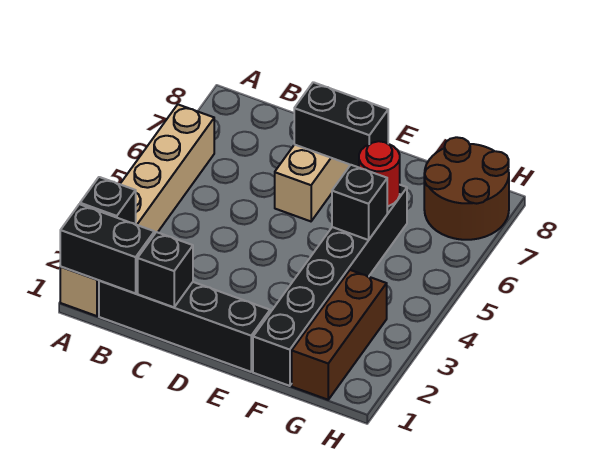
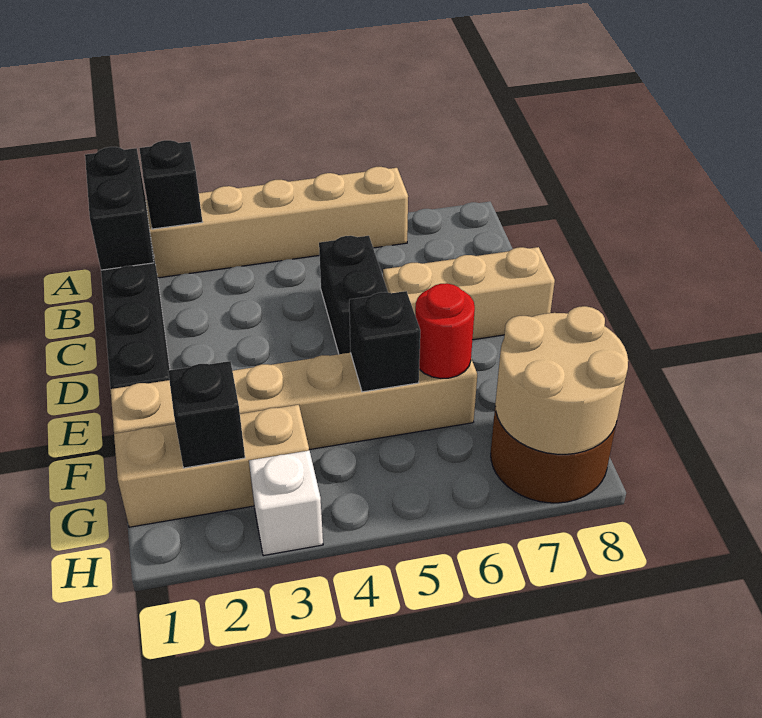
black brick C1 level 2 -> black brick G2 level 2
black brick D7:E7 level 2 -> black brick C5:D5 level 1
black brick F1:F6 level 1 -> tan brick F1:F6 level 1
brown brick G1:G3 level 1 -> tan brick G1:G3 level 1
none -> tan round brick G7:H8 level 2
none -> white brick H3 level 1

